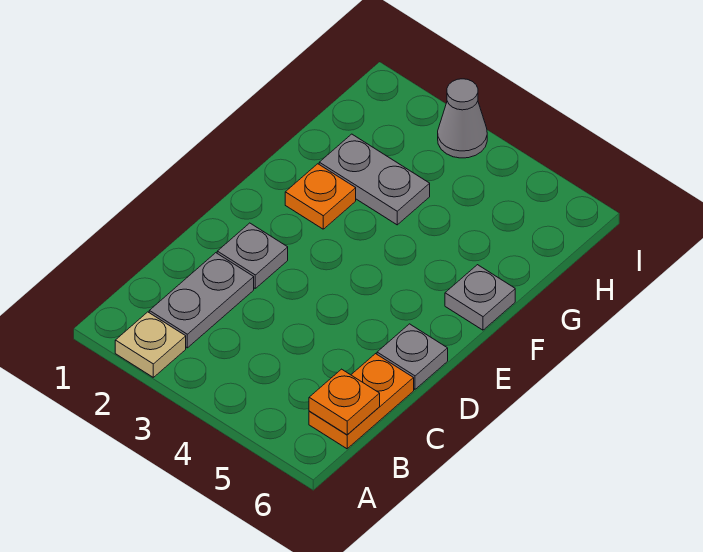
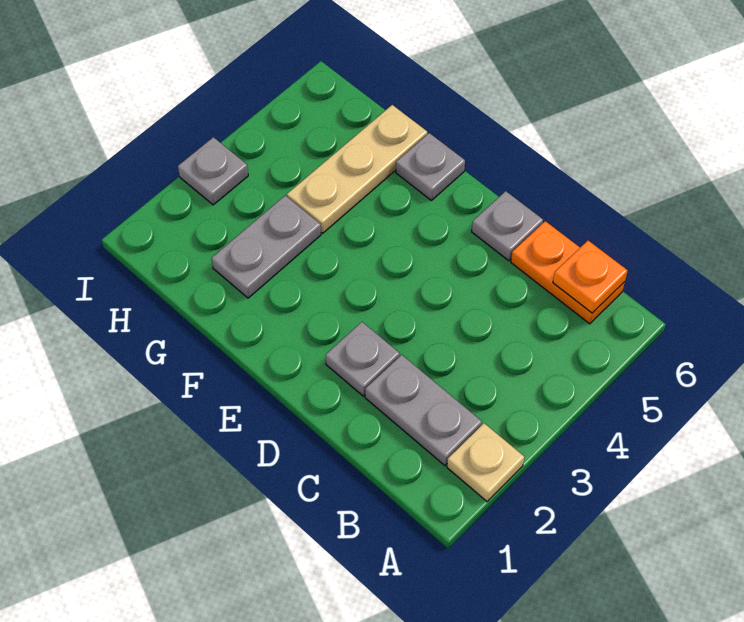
orange plate F2 level 1 -> none
none -> tan plate G4:G6 level 1
grey cone I3 level 1 -> grey plate I3 level 1

